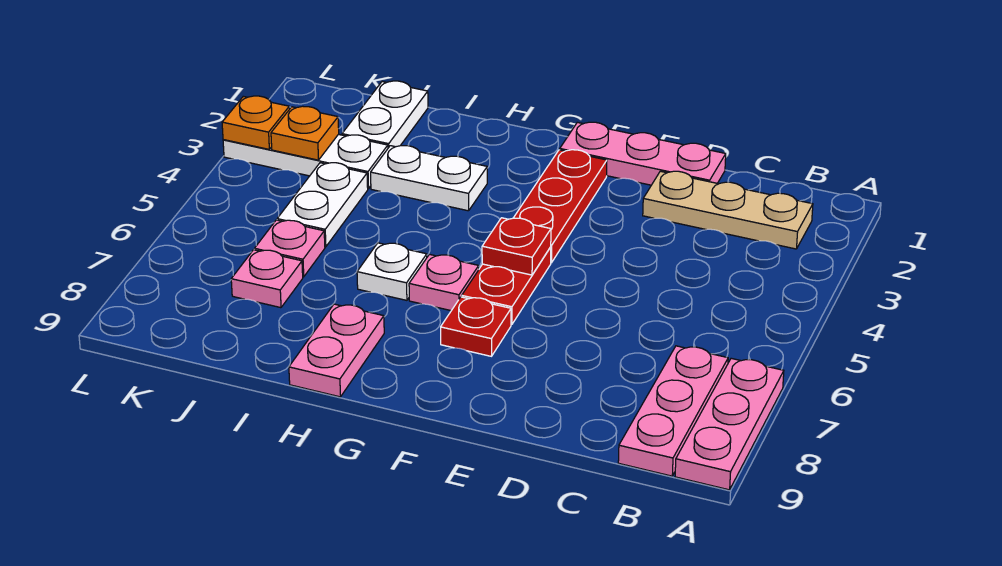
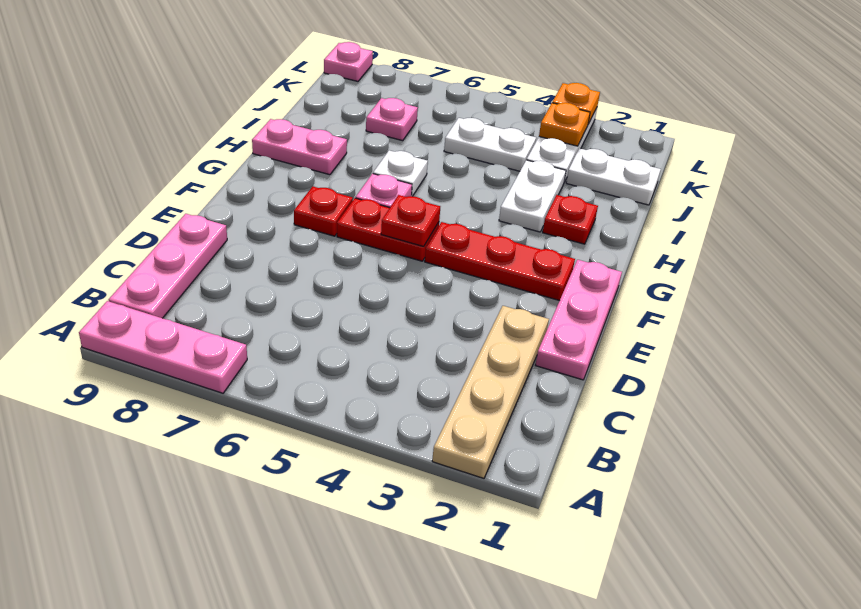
tan plate B2:D2 level 1 -> tan plate A2:D2 level 1
pink plate B7:B9 level 1 -> pink plate B9:D9 level 1
none -> red plate H2 level 1
pink plate J6 level 1 -> pink plate L9 level 1

